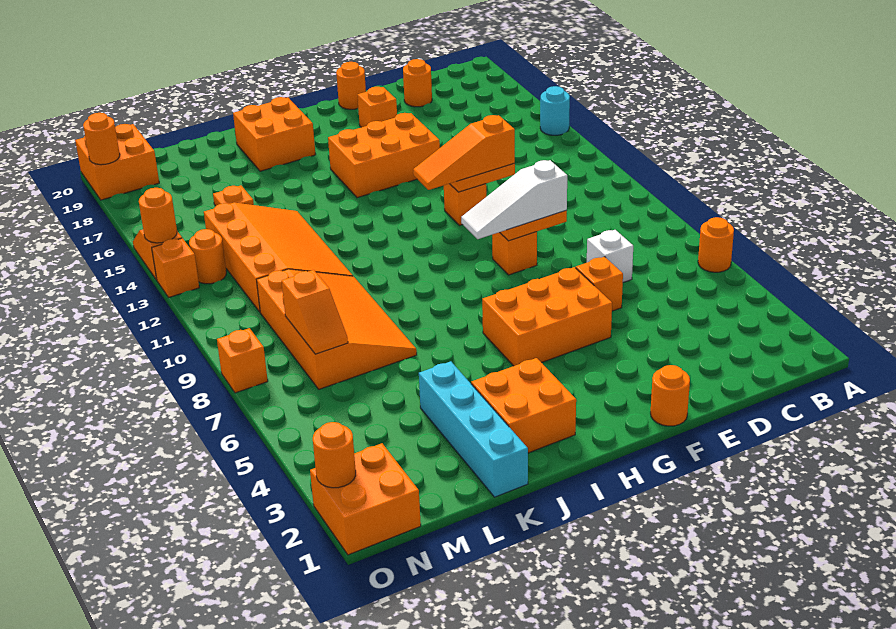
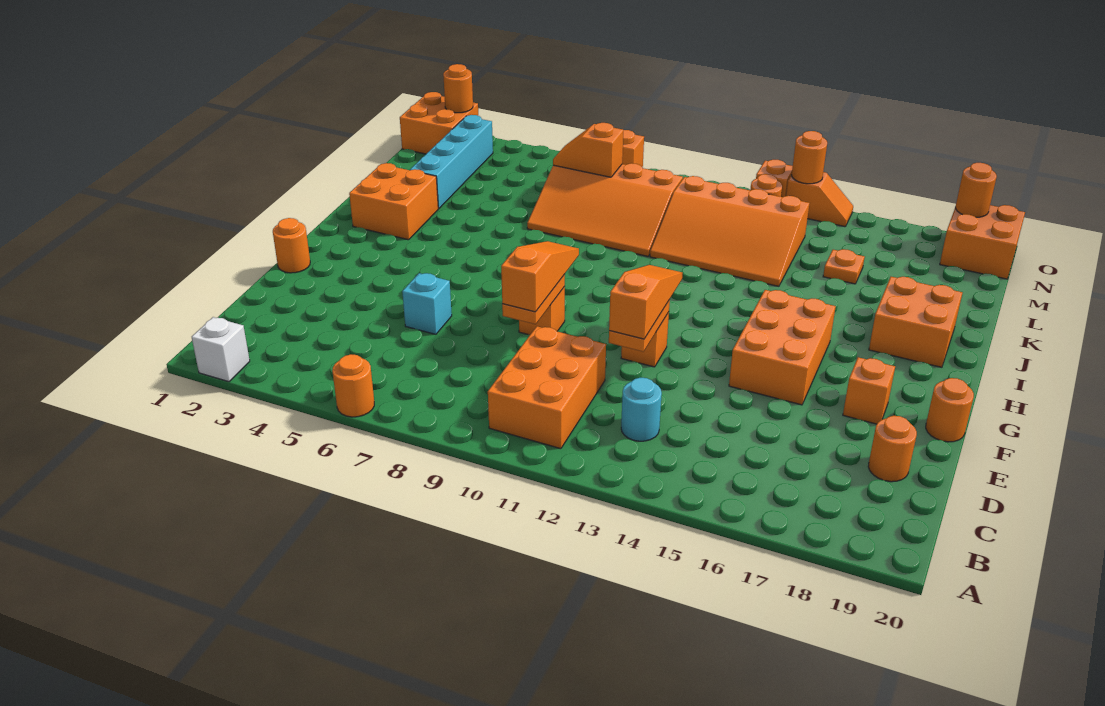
cyan round brick A15 level 1 -> cyan round brick C13 level 1
white brick D7 level 1 -> white brick A2 level 1
orange brick E6 level 1 -> cyan brick E6 level 1
white slope E9:G9 level 3 top E -> orange slope E9:G9 level 3 top E
orange brick F5:H6 level 1 -> orange brick B10:D11 level 1
cyan brick K1:K4 level 1 -> cyan brick K3:N3 level 1

